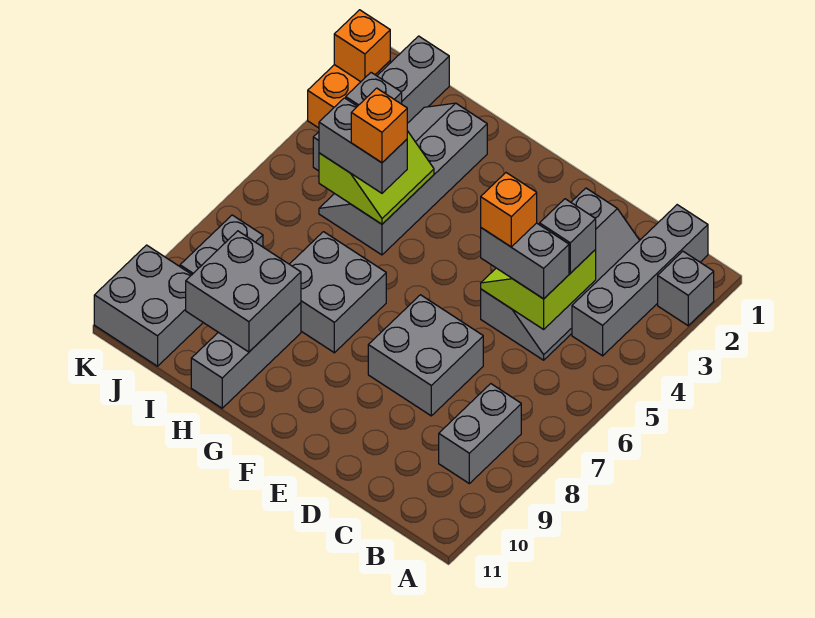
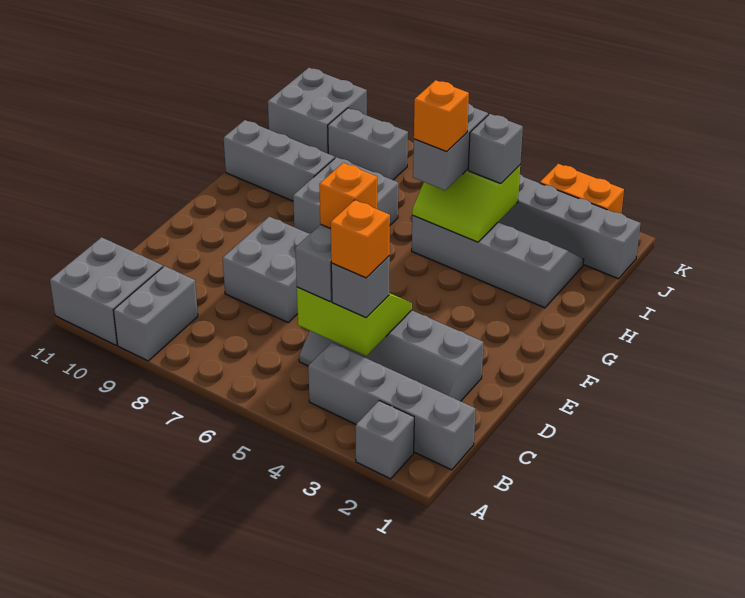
grey brick B8:B9 level 1 -> grey brick A9:B9 level 1
grey brick H9:I10 level 2 -> grey brick A10:B11 level 1
orange brick K2 level 2 -> orange brick C4 level 4

